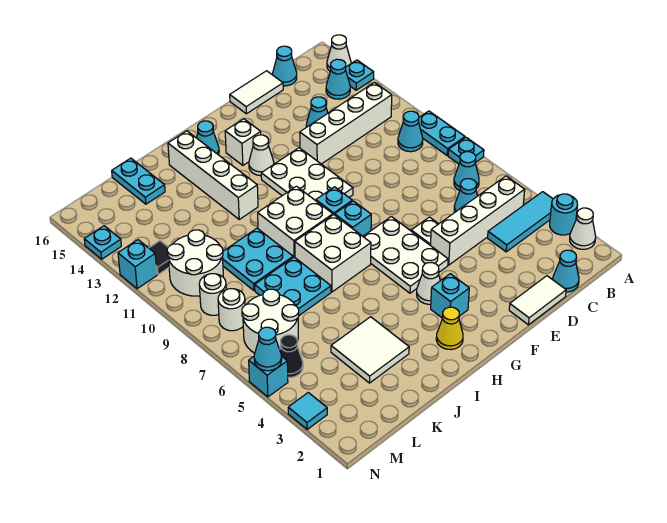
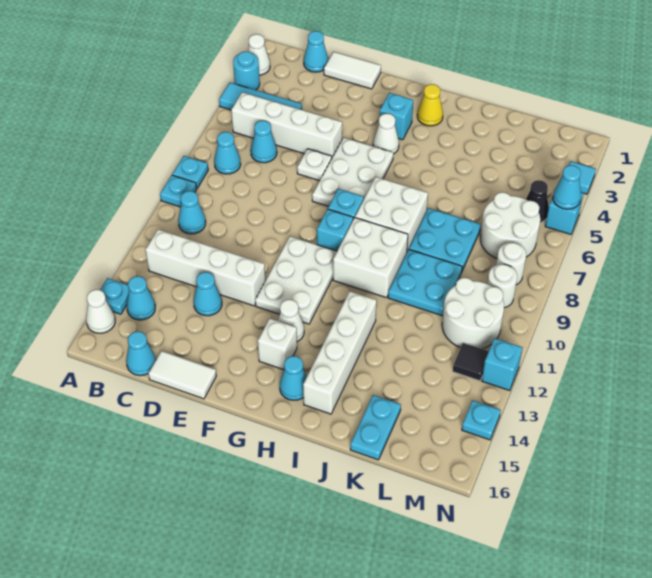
cyan plate A9:A10 level 1 -> cyan plate A9 level 1
white tile J3:K4 level 1 -> none

